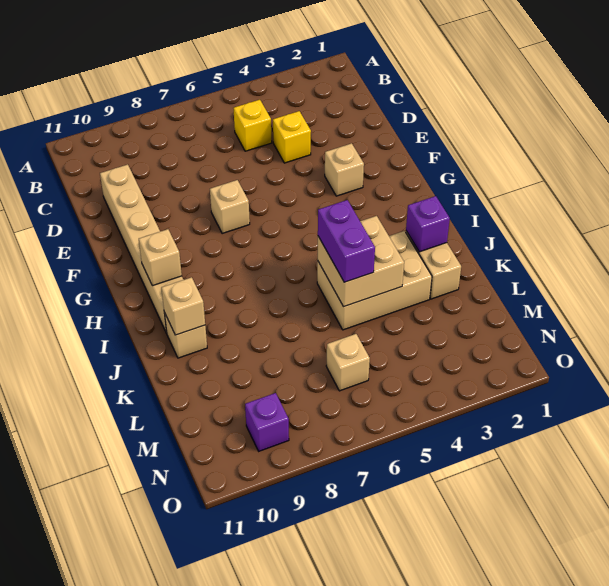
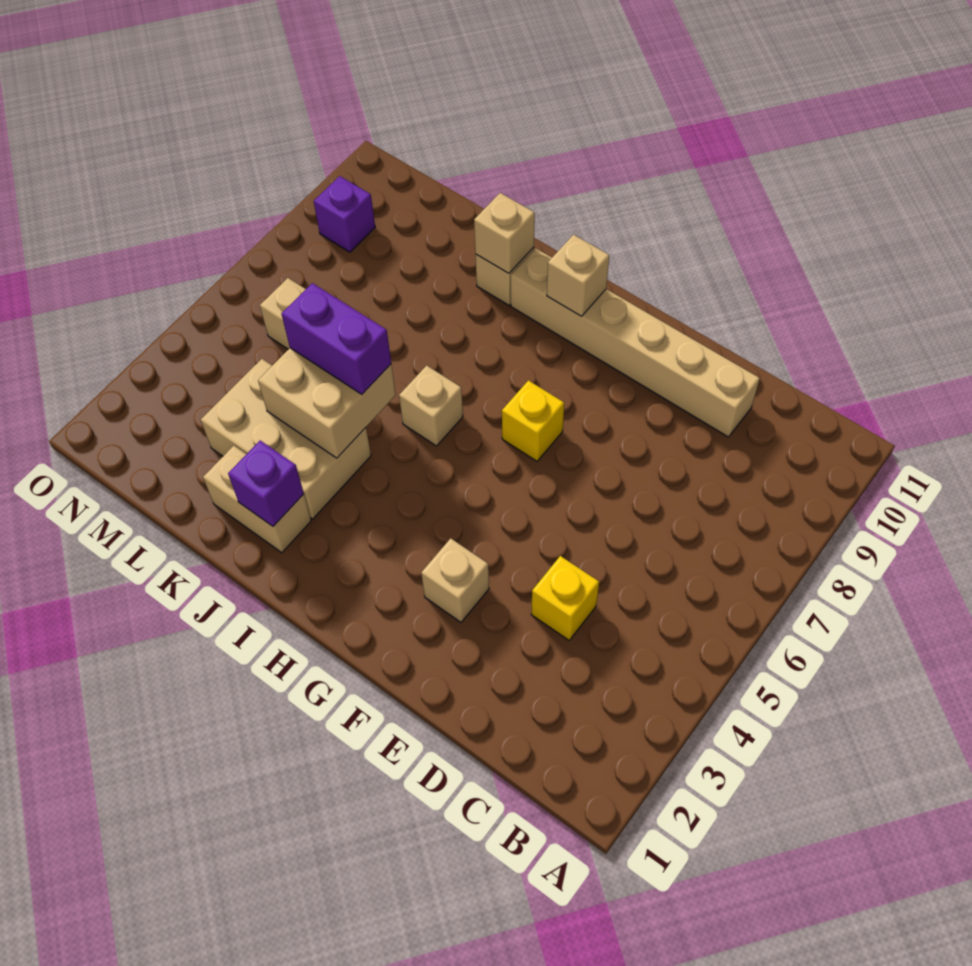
yellow brick C5 level 1 -> yellow brick G7 level 1
tan brick F7 level 1 -> tan brick I6 level 1
tan brick J3:K5 level 1 -> tan brick J3:L4 level 1

